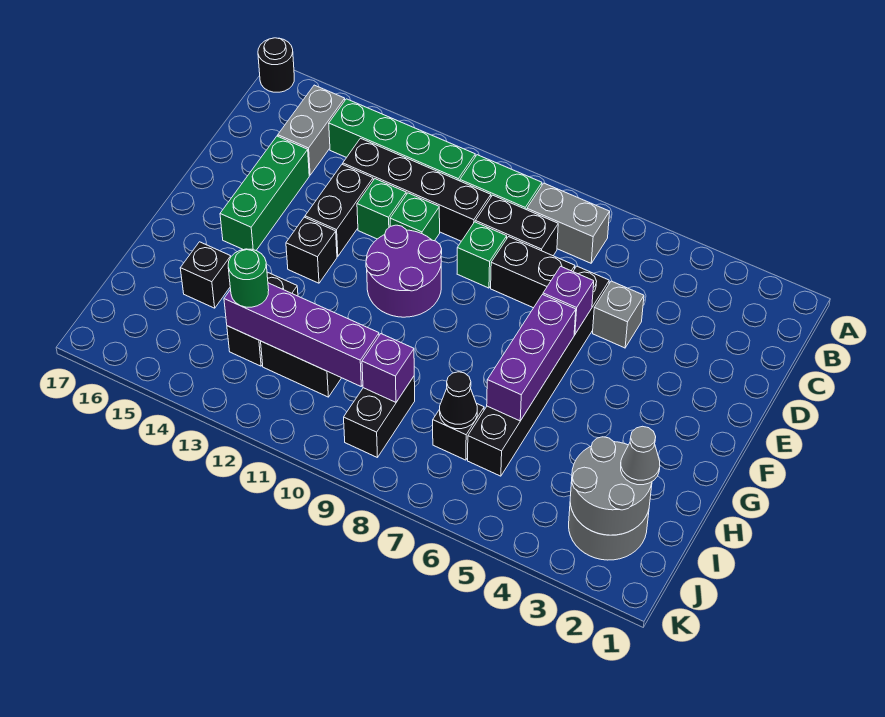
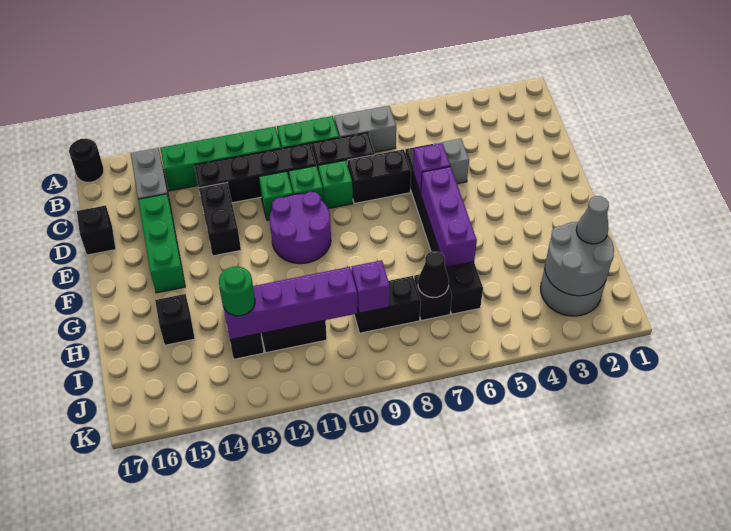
green brick D12 level 1 -> green brick D10 level 1
black brick F13 level 1 -> black brick D17 level 1
black brick I9:J9 level 1 -> black brick I8:I9 level 1

